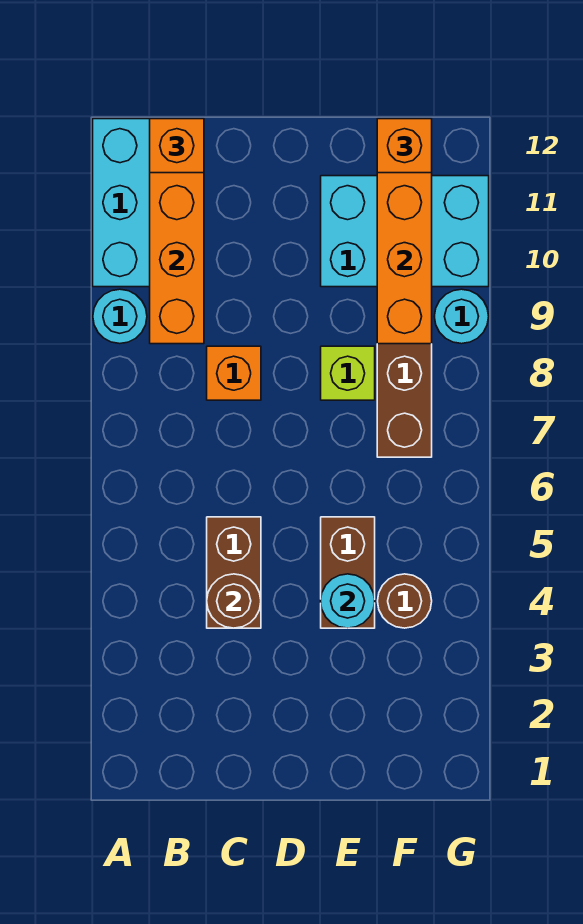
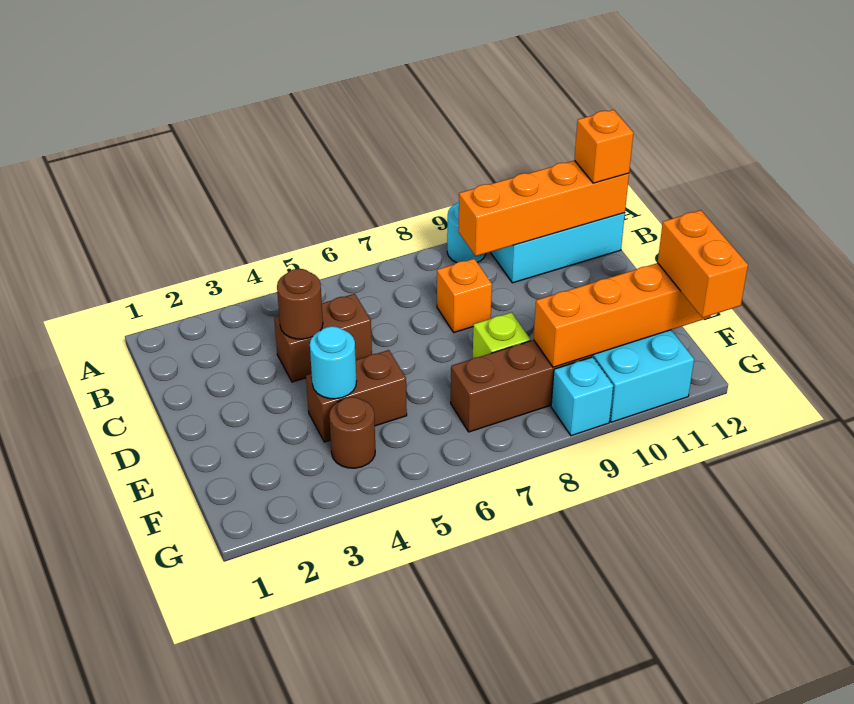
orange brick F12 level 3 -> orange brick F12:G12 level 3
cyan round brick G9 level 1 -> cyan brick G9 level 1

